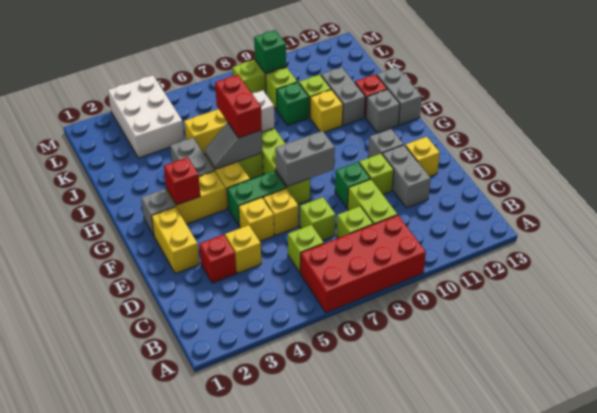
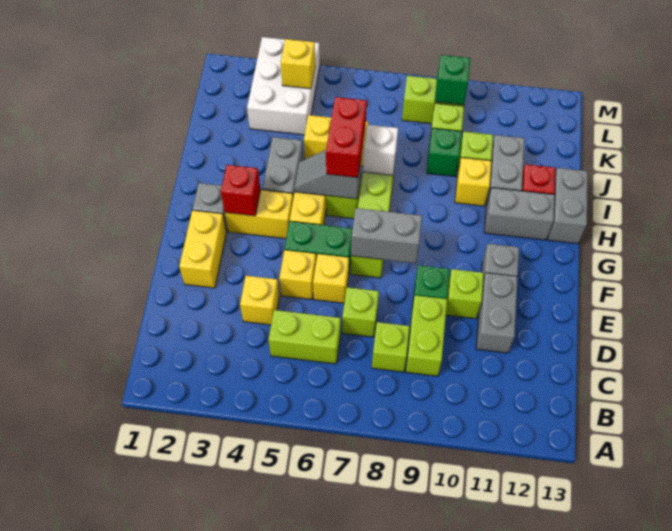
red brick A6:B9 level 1 -> none
lime brick C6 level 1 -> lime brick C5:C6 level 1
red brick D3 level 1 -> none
yellow brick E12 level 1 -> yellow brick L4 level 2
grey brick H12 level 1 -> grey brick H11:H12 level 1

